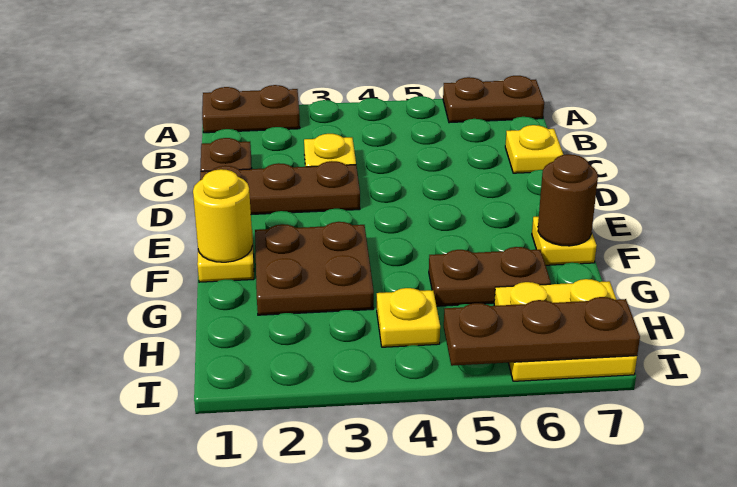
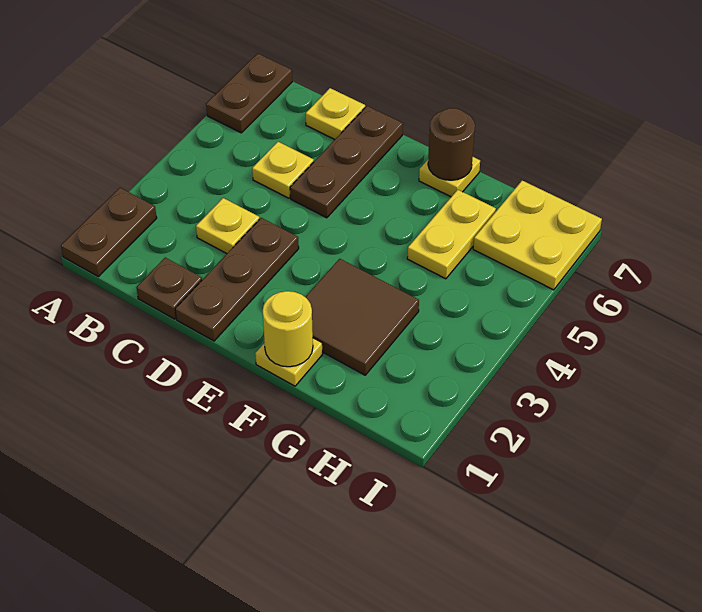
brown plate F2:G3 level 1 -> brown tile F2:G3 level 1
brown plate G5:G6 level 1 -> yellow plate G5:G6 level 1
yellow plate H4 level 1 -> yellow plate C5 level 1
brown plate I5:I7 level 2 -> brown plate D5:D7 level 1

